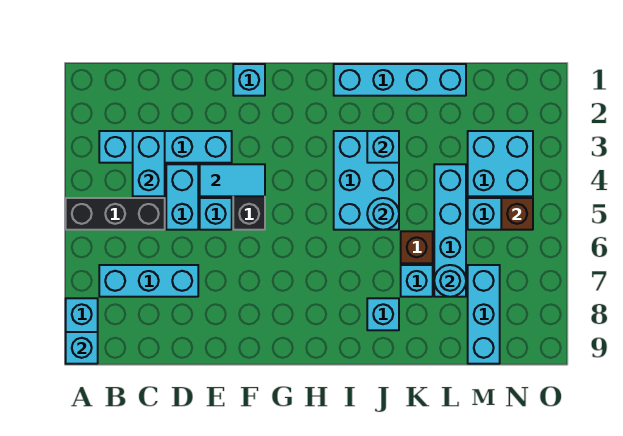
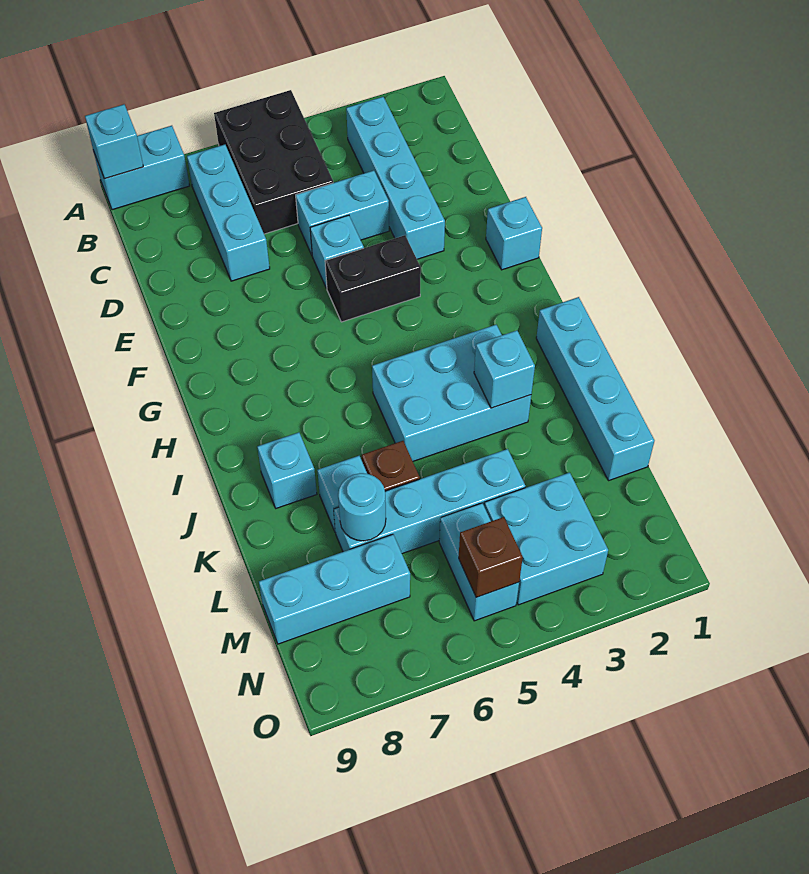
black brick A5:C5 level 1 -> black brick A5:C6 level 1
cyan brick C3:C4 level 2 -> none
cyan tile E4:F4 level 2 -> none
cyan round brick J5 level 2 -> none

